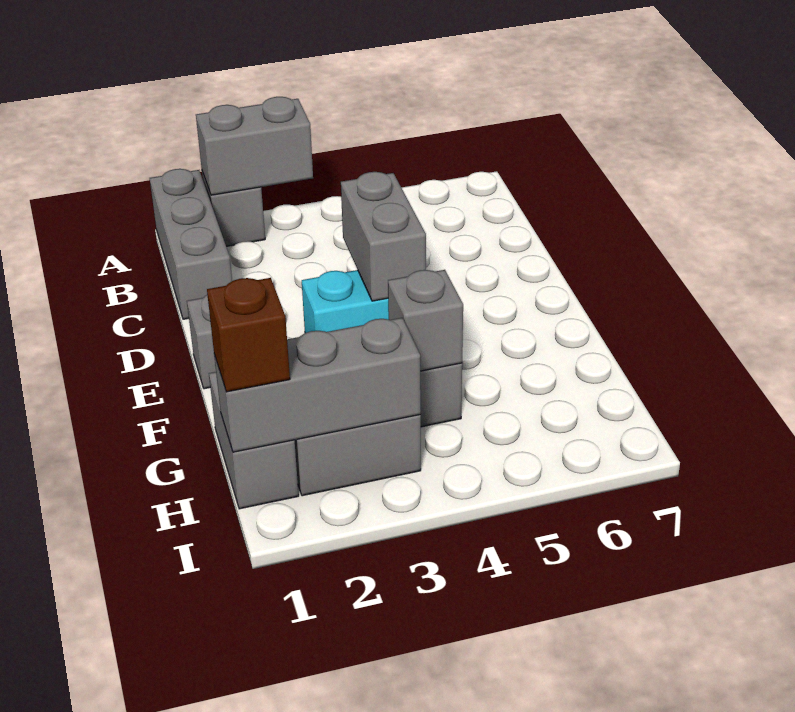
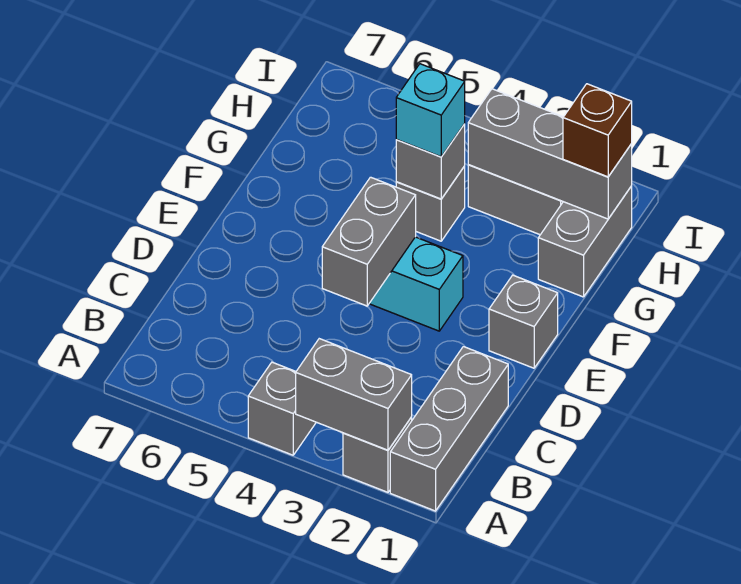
none -> grey brick A4 level 1
none -> cyan brick G4 level 3

